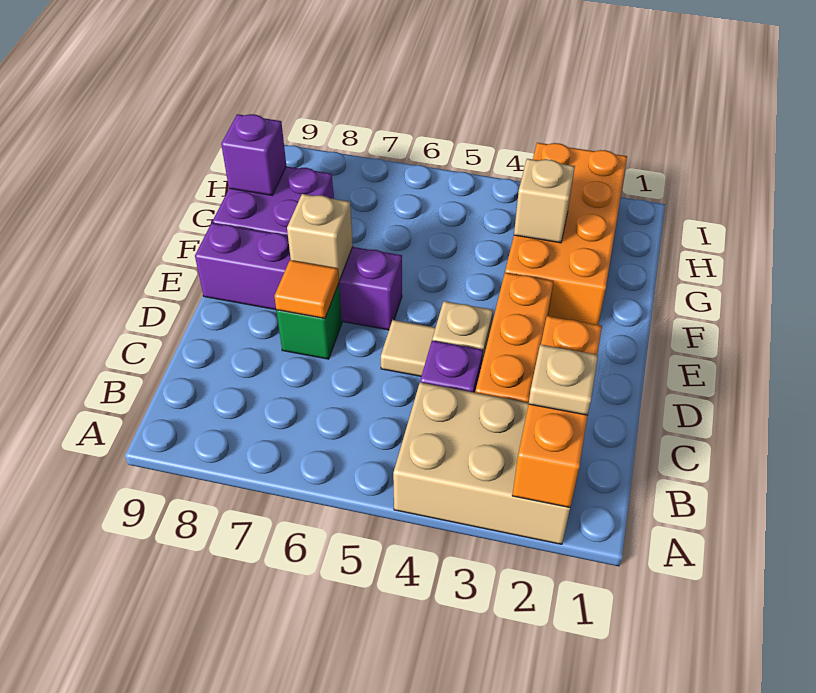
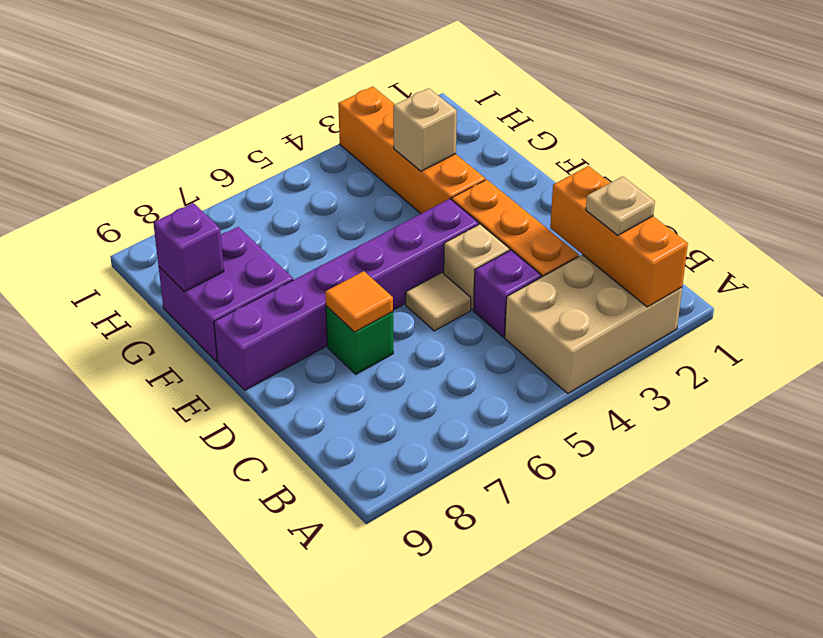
purple brick E6:E9 level 1 -> purple brick E4:E9 level 1
tan brick E7 level 2 -> none
orange brick F2:I3 level 1 -> orange brick F3:I3 level 1

